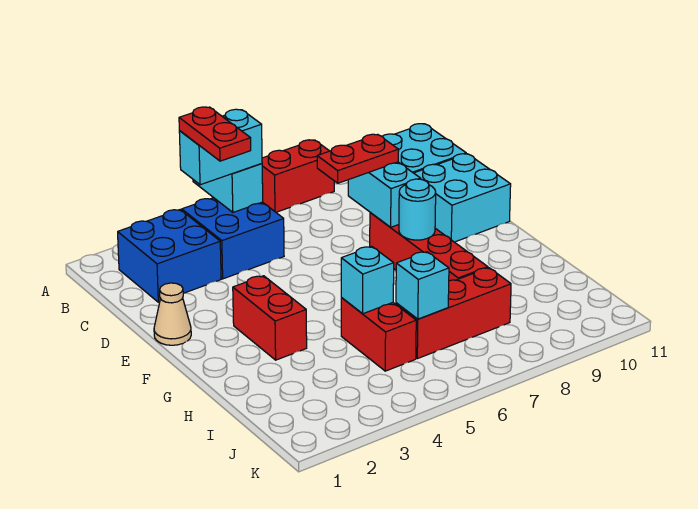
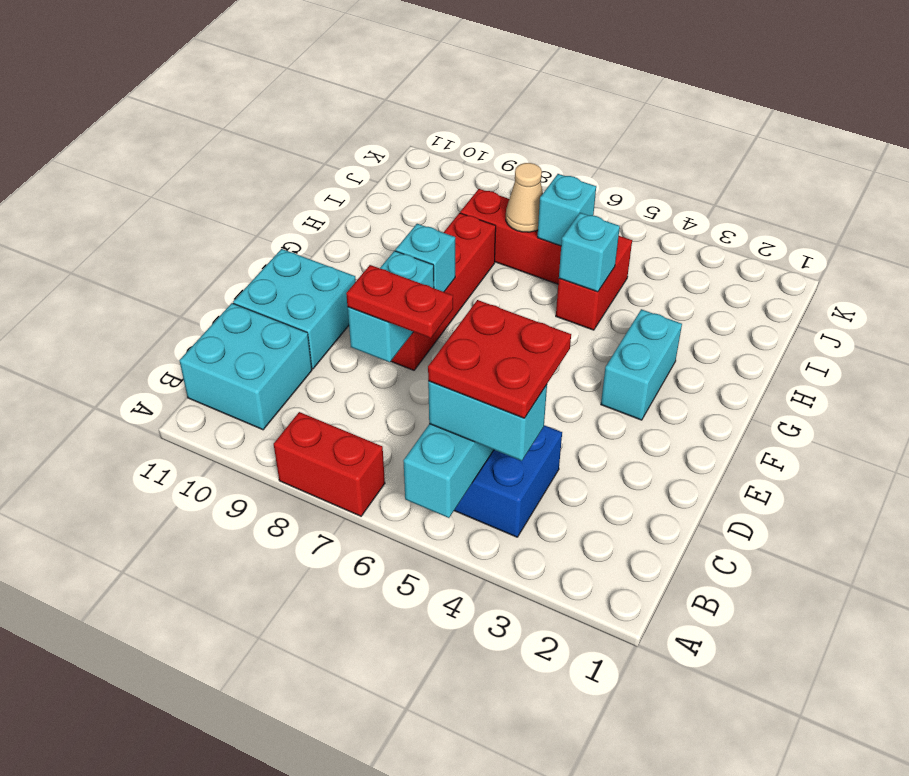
blue brick B2:C3 level 1 -> none
red plate B4:C4 level 4 -> red plate B4:C5 level 4
tan cone E1 level 1 -> tan cone I7 level 2
red brick F3:G3 level 1 -> cyan brick F3:G3 level 1
cyan round brick F8 level 2 -> cyan brick F8 level 2

